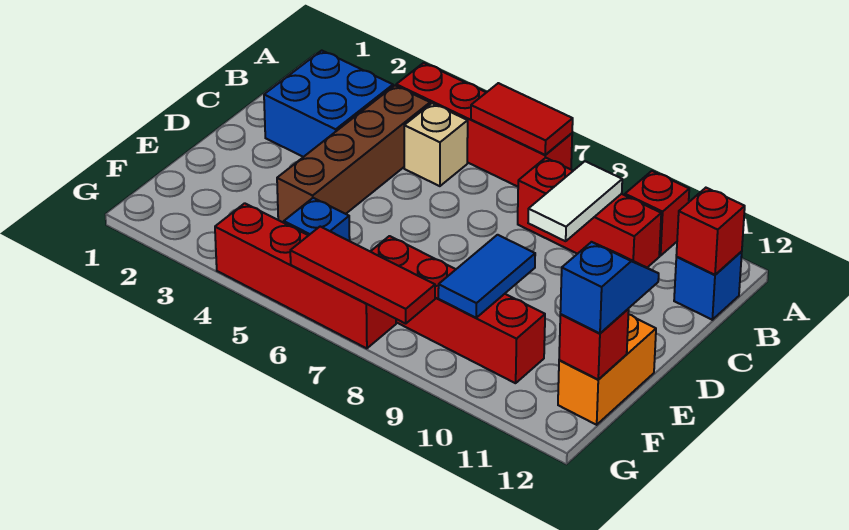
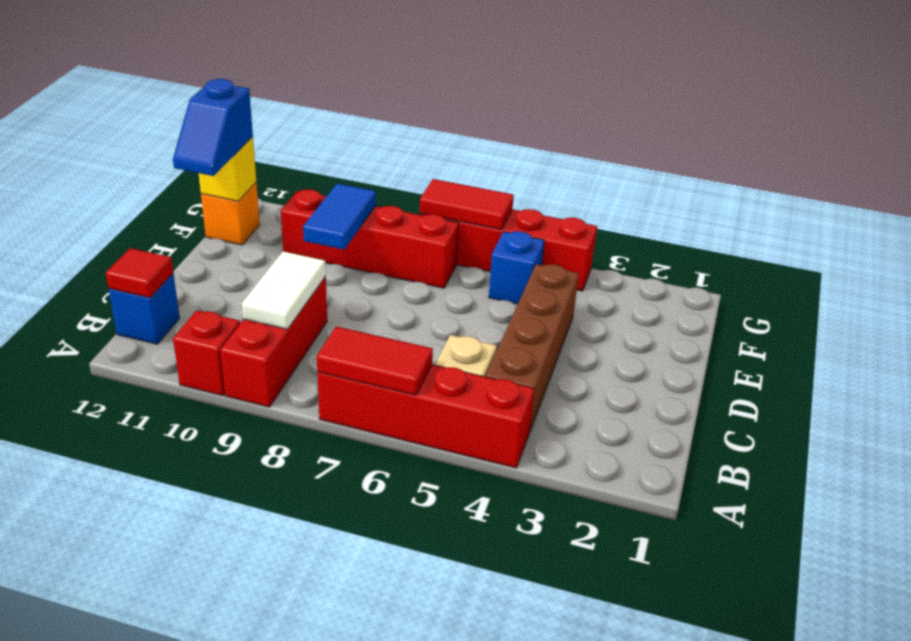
blue brick B2:C3 level 1 -> none
red brick B8:B10 level 1 -> red brick A9:C9 level 1
red brick B12 level 2 -> red tile B12 level 2
orange brick E12:F12 level 1 -> orange brick F12 level 1
red brick F12 level 2 -> yellow brick F12 level 2
red tile G6:G8 level 2 -> red tile G6:G7 level 2

